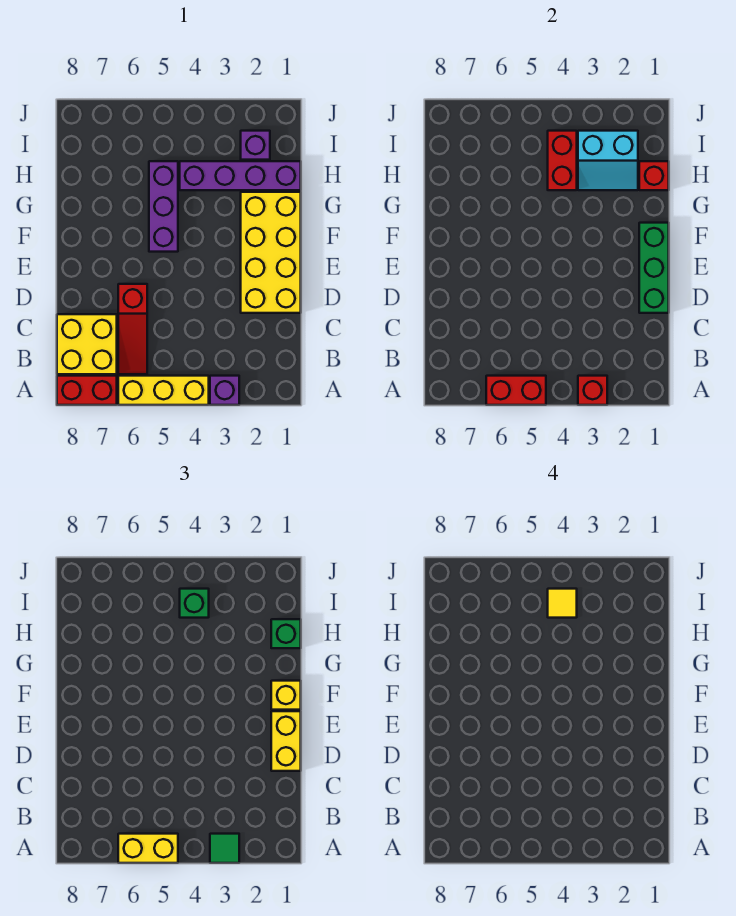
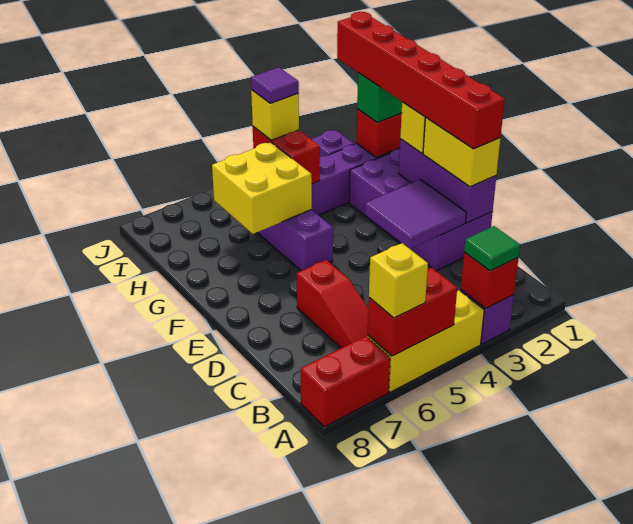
yellow brick A5:A6 level 3 -> yellow brick A6 level 3
yellow brick B7:C8 level 1 -> yellow brick G5:H6 level 2
yellow brick D1:G2 level 1 -> purple brick D1:G2 level 1
green brick D1:F1 level 2 -> purple brick D1:F1 level 2
none -> red brick D1:I1 level 4
none -> purple tile D2:E3 level 2
cyan slope H2:I3 level 2 top I -> none
green brick I4 level 3 -> yellow brick I4 level 3
yellow tile I4 level 4 -> purple tile I4 level 4

